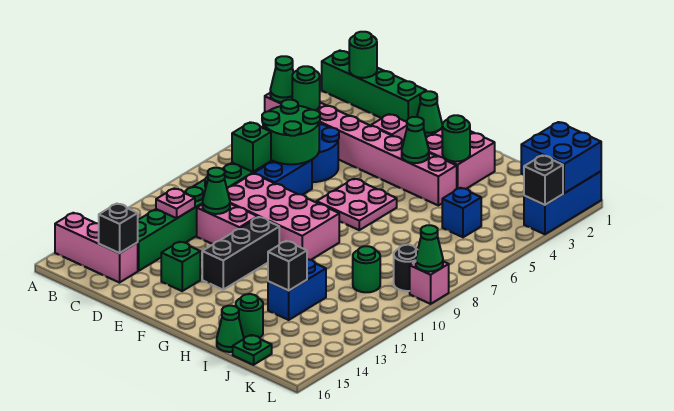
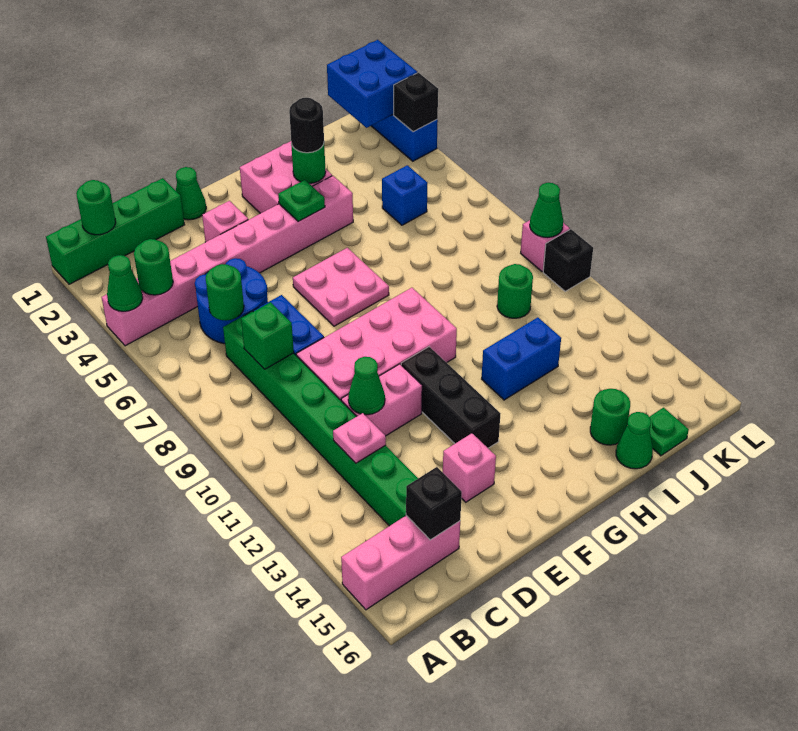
green round brick C6:D7 level 2 -> green round brick C6 level 2
green brick E14 level 1 -> pink brick E14 level 1
green cone G4 level 2 -> green plate G4 level 2
blue brick I12:I13 level 1 -> blue brick H12:I12 level 1
black brick I13 level 2 -> black brick L10 level 1
black round brick K9 level 1 -> black round brick H3 level 3

